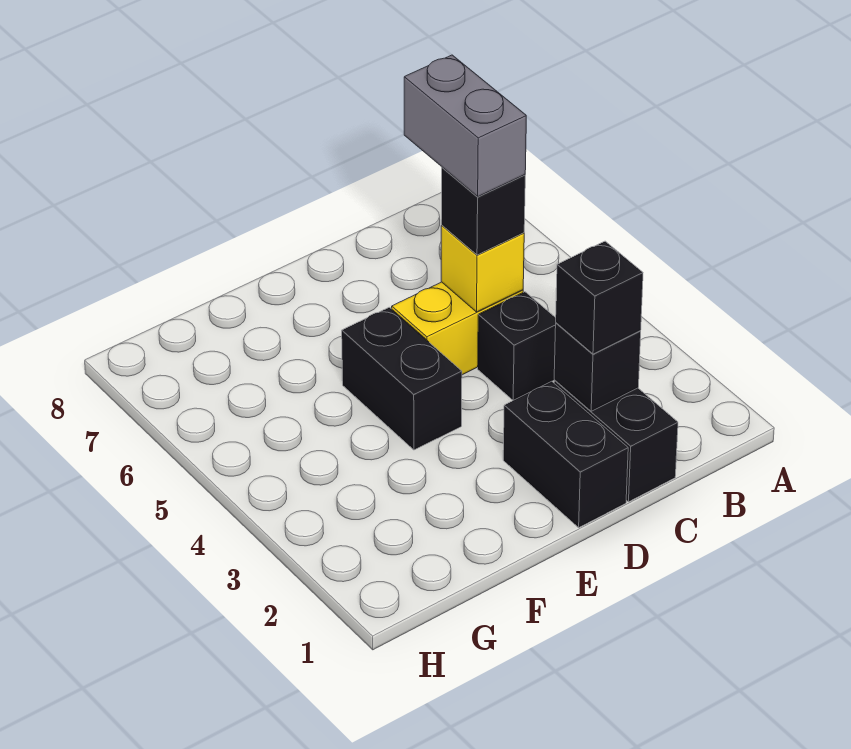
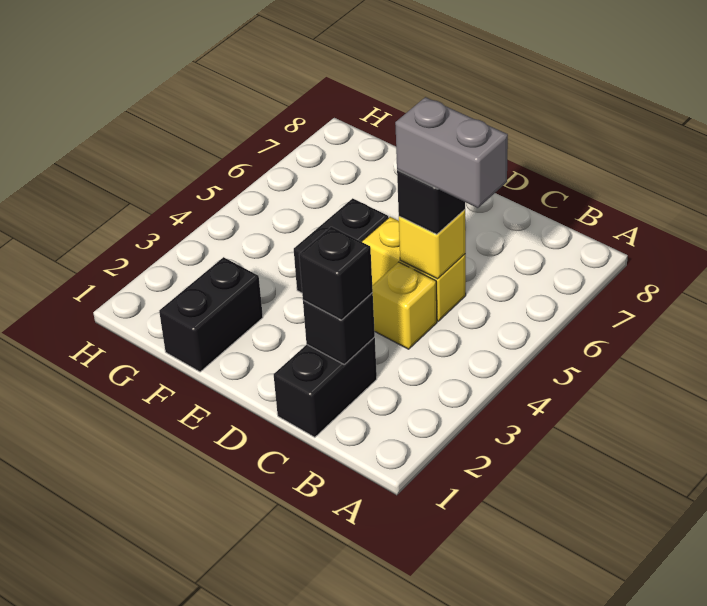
black brick C4 level 1 -> yellow brick C4 level 1
grey brick C5:C6 level 4 -> grey brick B5:C5 level 4
black brick D1:D2 level 1 -> black brick F1:F2 level 1

